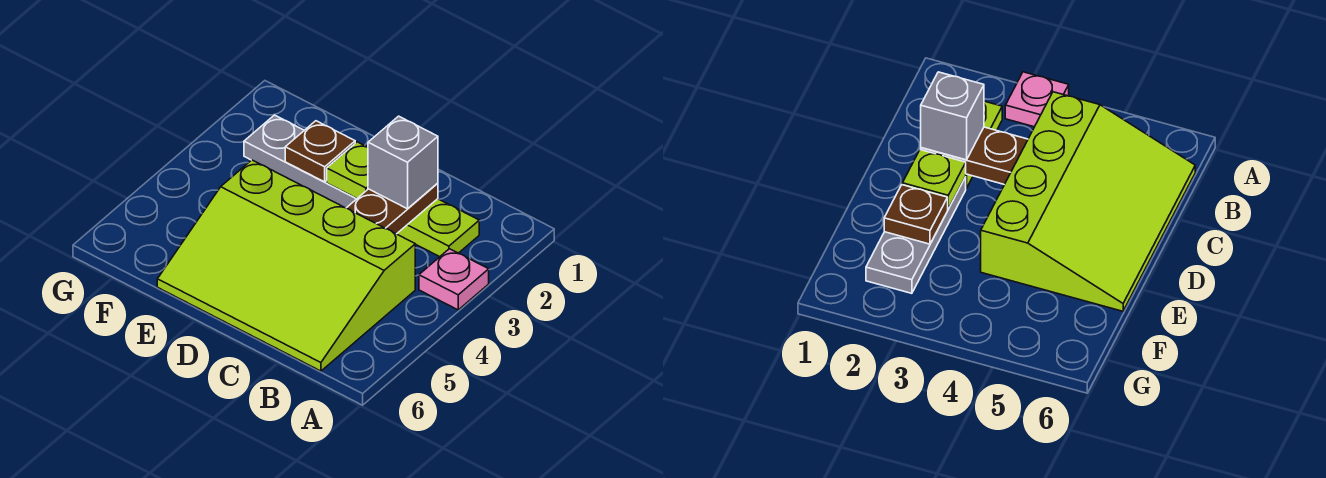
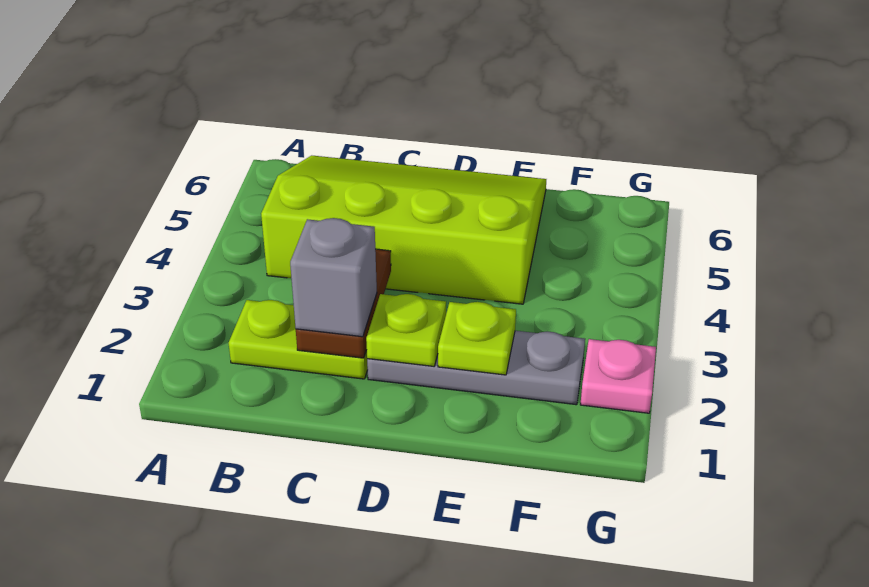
pink plate A3 level 1 -> pink plate G2 level 1
brown plate E2 level 2 -> lime plate E2 level 2

